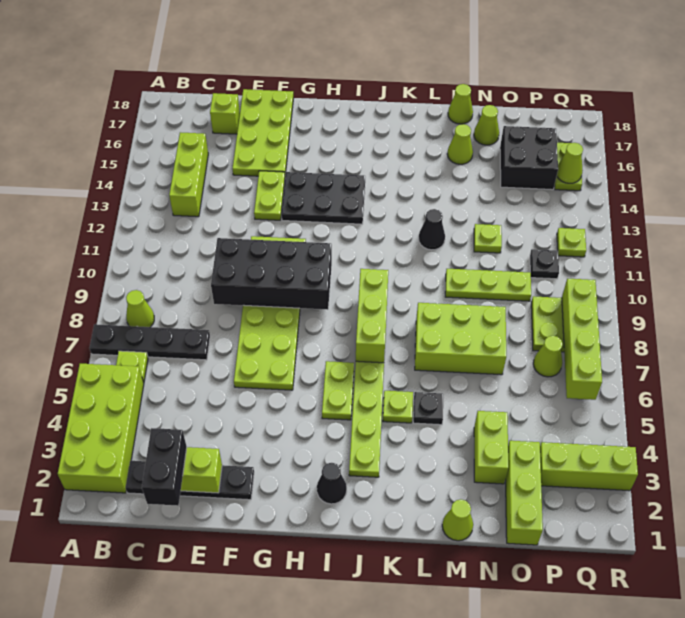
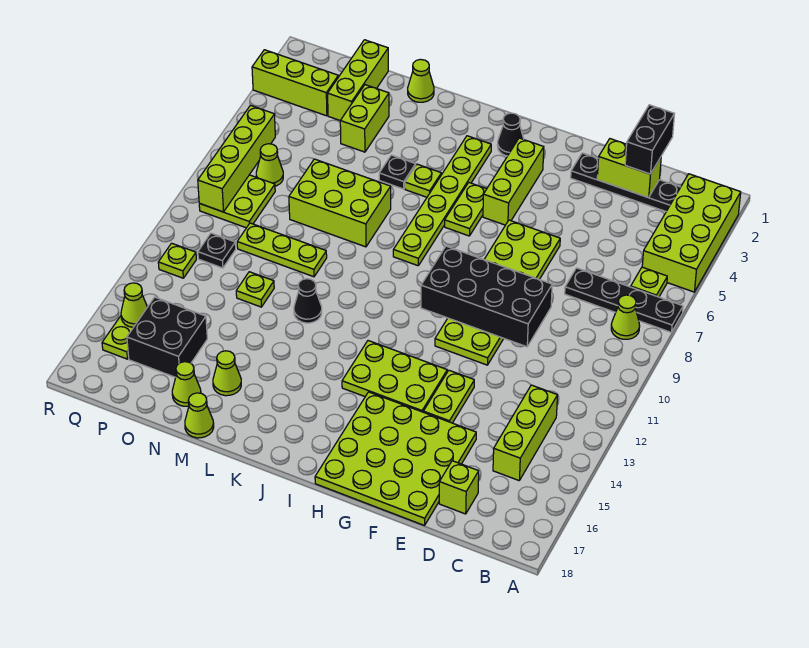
lime plate E15:F18 level 1 -> lime plate E15:H18 level 1
black plate G13:I14 level 1 -> lime plate G13:I14 level 1
lime brick J7:J9 level 2 -> lime brick H3:H5 level 1

